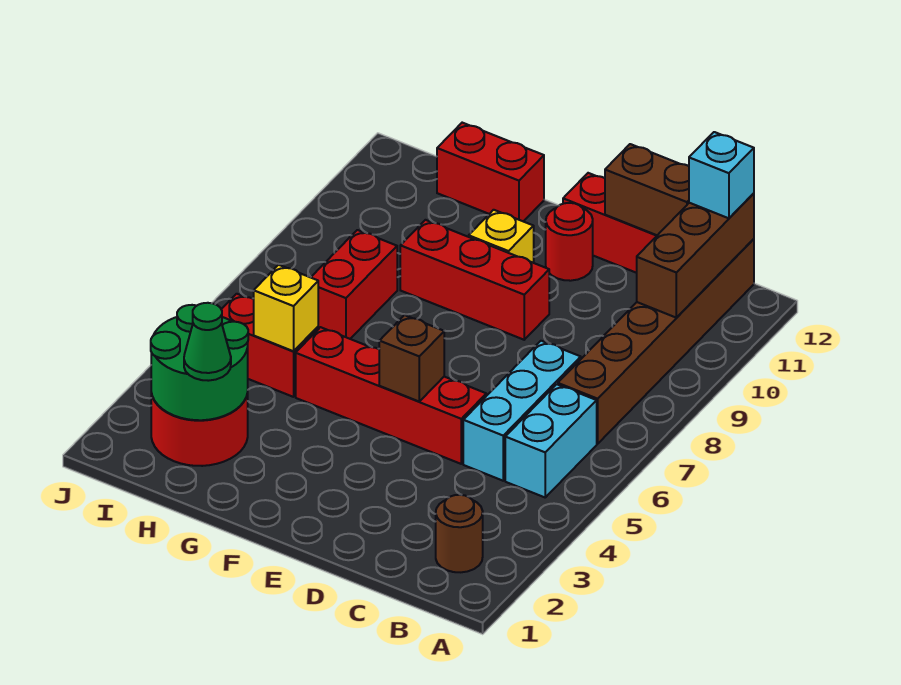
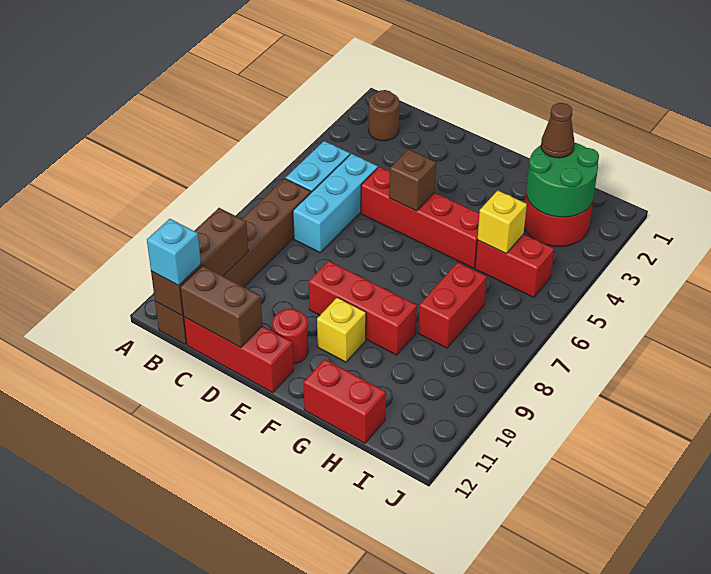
green cone H2 level 3 -> brown cone H2 level 3

